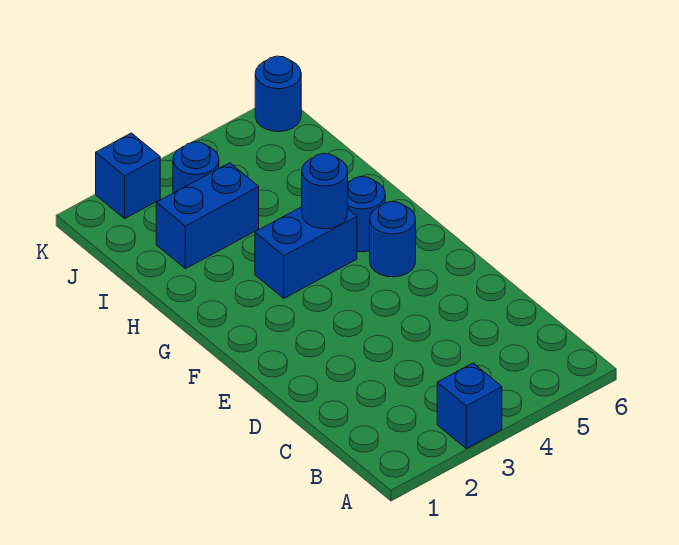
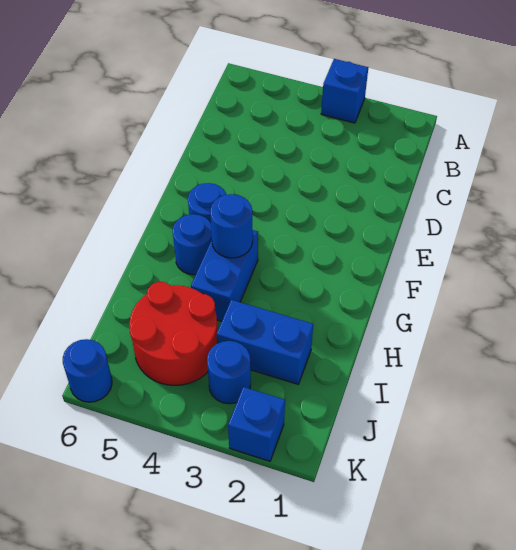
blue brick G3:G4 level 1 -> blue brick G4:H4 level 1
none -> red round brick I4:J5 level 1

